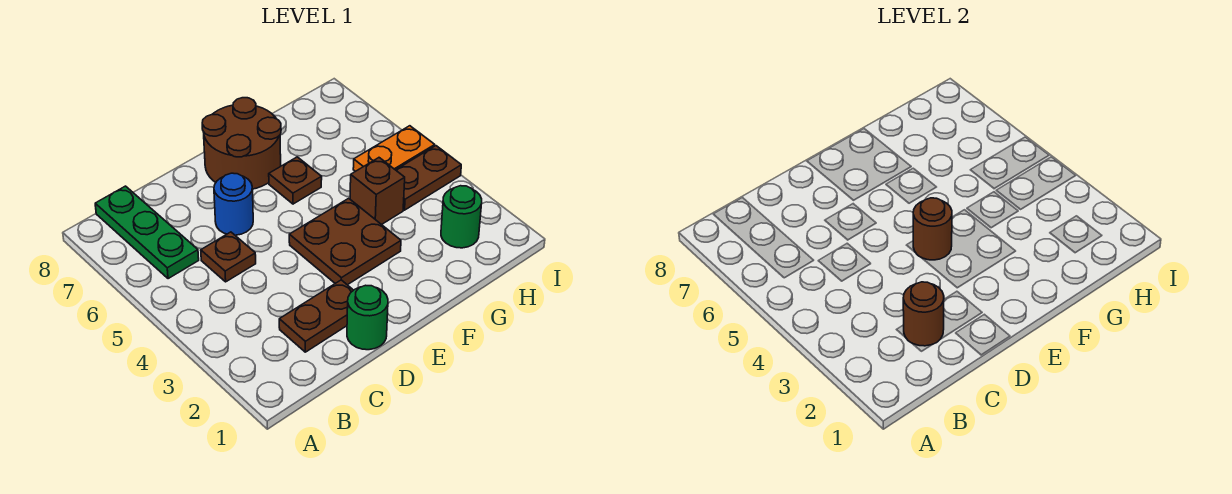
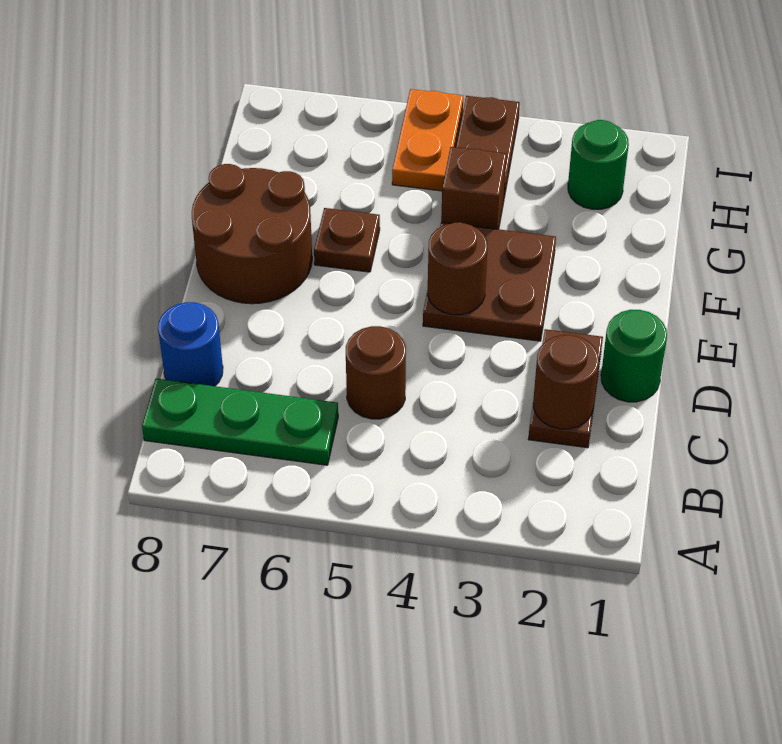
brown plate C5 level 1 -> brown round brick C5 level 1
blue round brick D6 level 1 -> blue round brick C8 level 1

